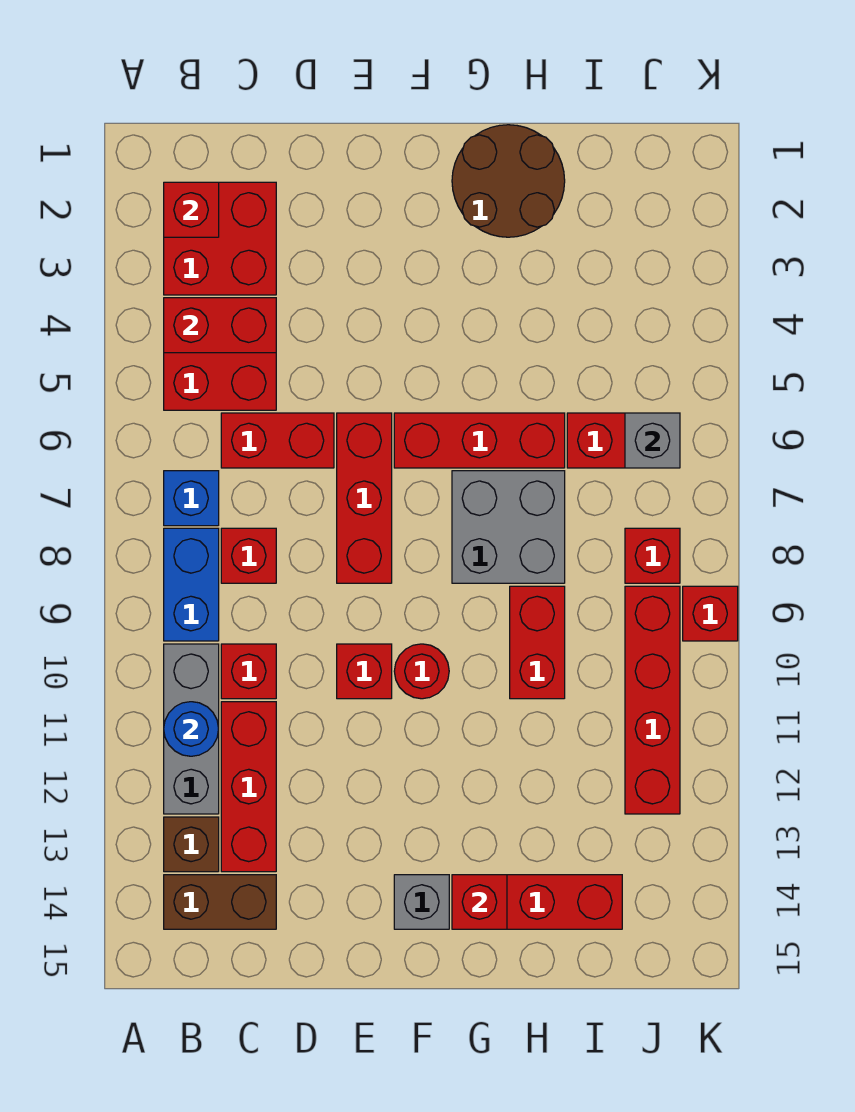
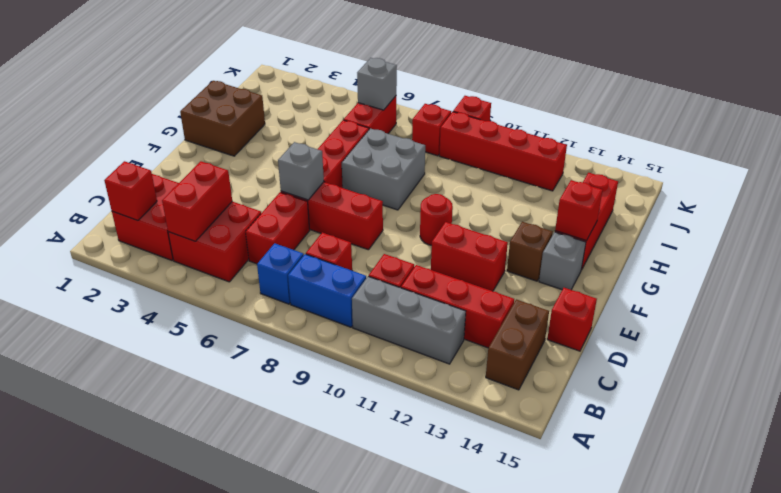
blue round brick B11 level 2 -> none
brown brick B13 level 1 -> brown brick F13 level 1
none -> grey brick E6 level 2
red brick E10 level 1 -> red brick D15 level 1
brown round brick G1:H2 level 1 -> brown brick G1:H2 level 1
red brick H9:H10 level 1 -> red brick E11:E12 level 1

